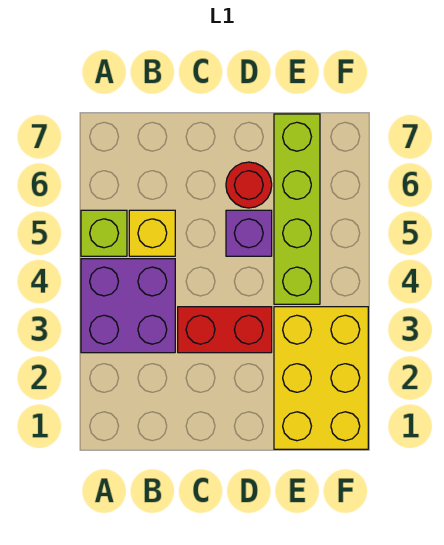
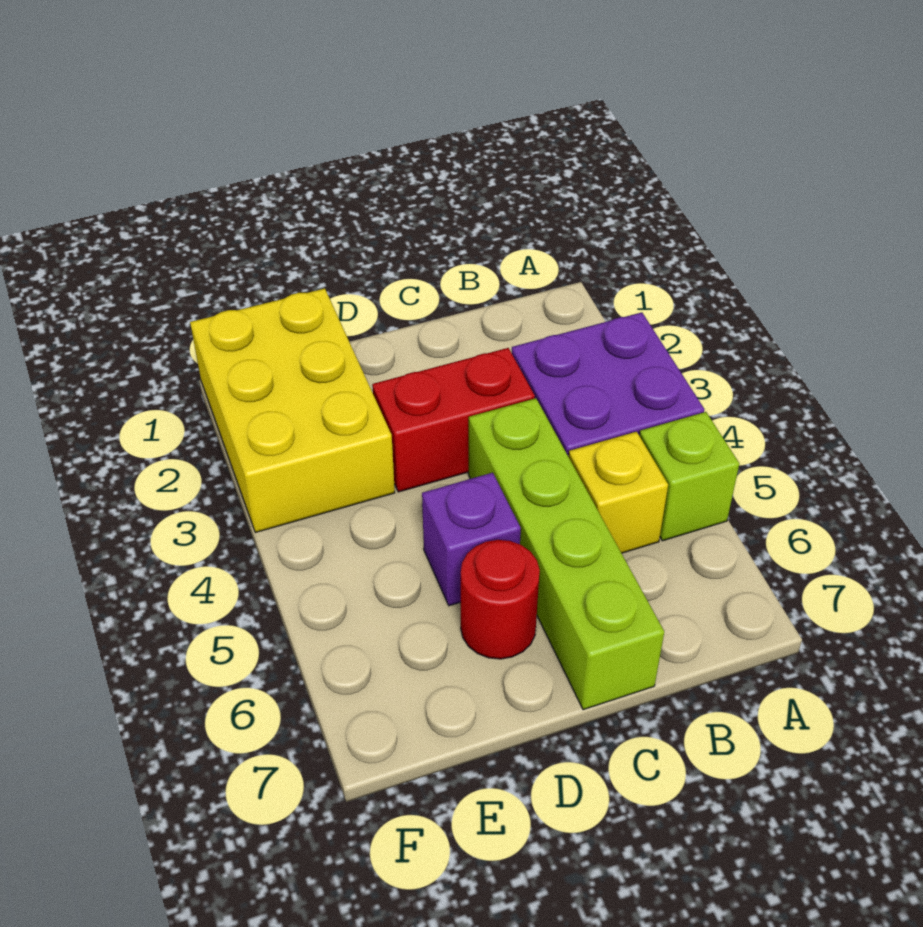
lime brick E4:E7 level 1 -> lime brick C4:C7 level 1

